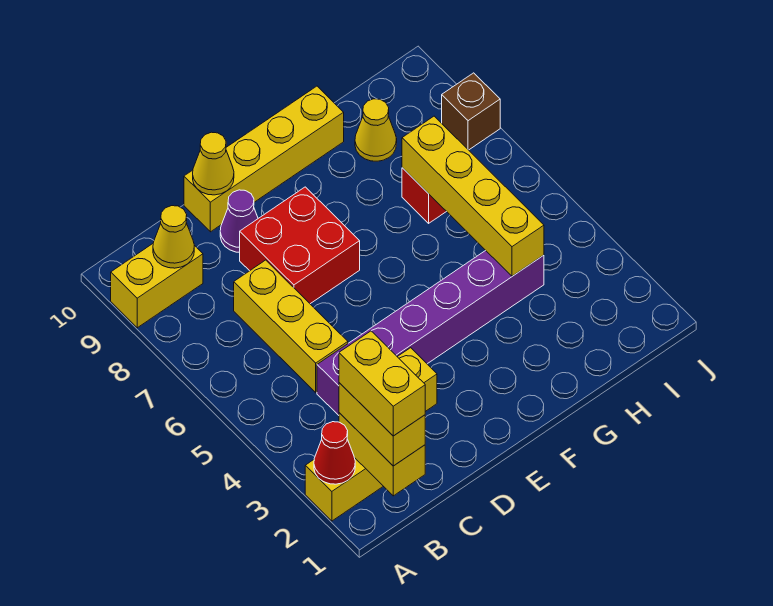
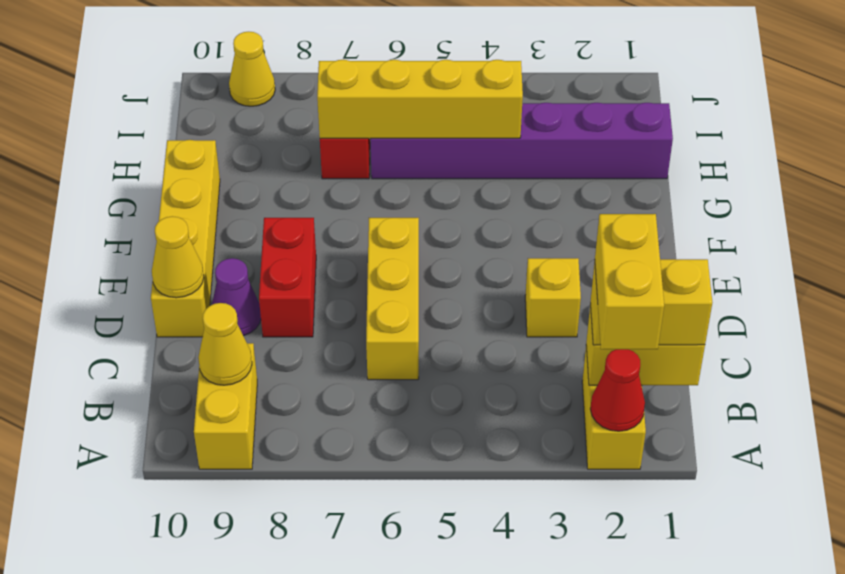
yellow brick B1:B2 level 4 -> yellow brick A2:B2 level 4
purple brick C4:H4 level 1 -> purple brick H1:H6 level 1
yellow brick C5:C7 level 1 -> yellow brick C6:E6 level 1
red brick D7:E8 level 1 -> red brick D8:E8 level 1
yellow cone H9 level 1 -> yellow cone J9 level 1
brown brick J8 level 1 -> none

